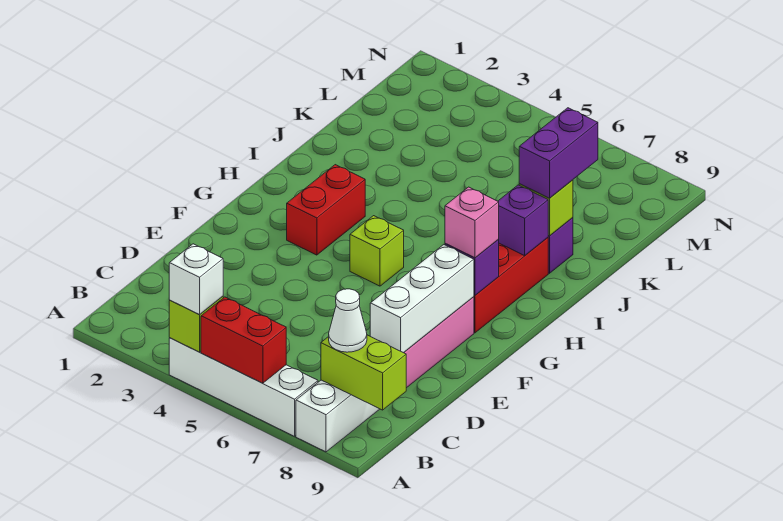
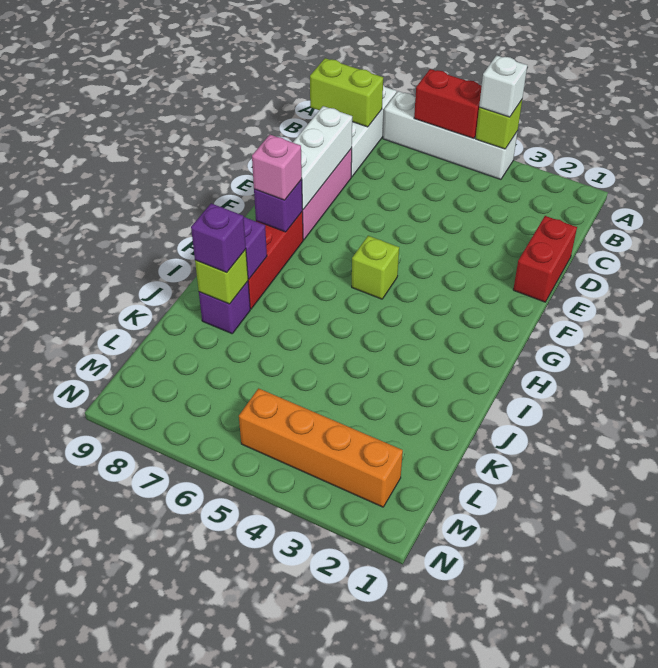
white cone B8 level 3 -> none
red brick G3:H3 level 1 -> red brick D1:E1 level 1
purple brick J8:K8 level 3 -> purple brick J8 level 3
none -> orange brick M2:M5 level 1

